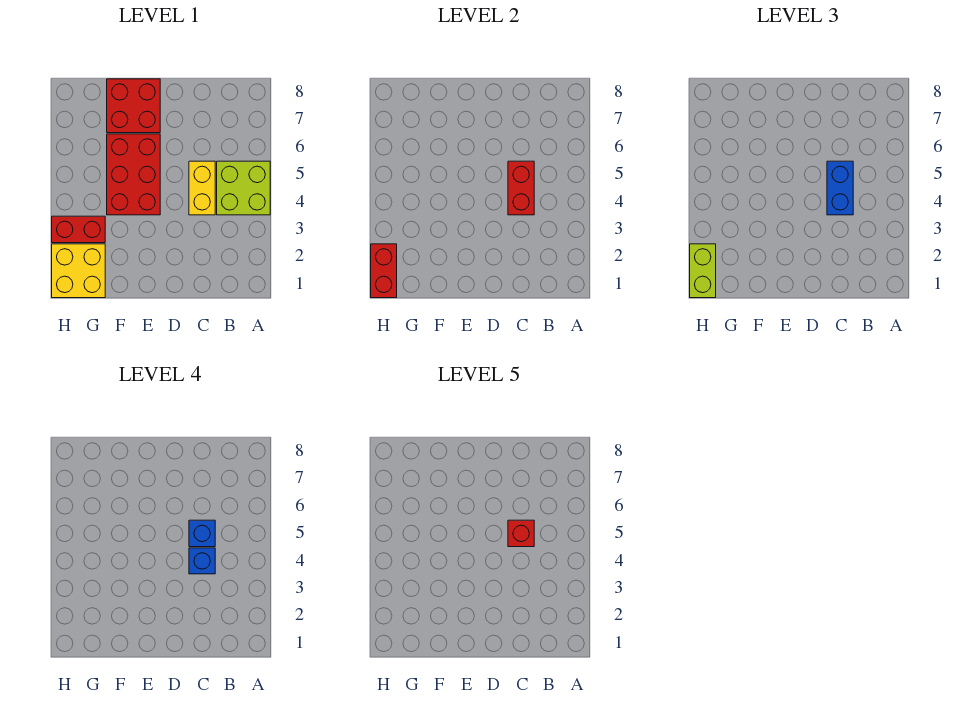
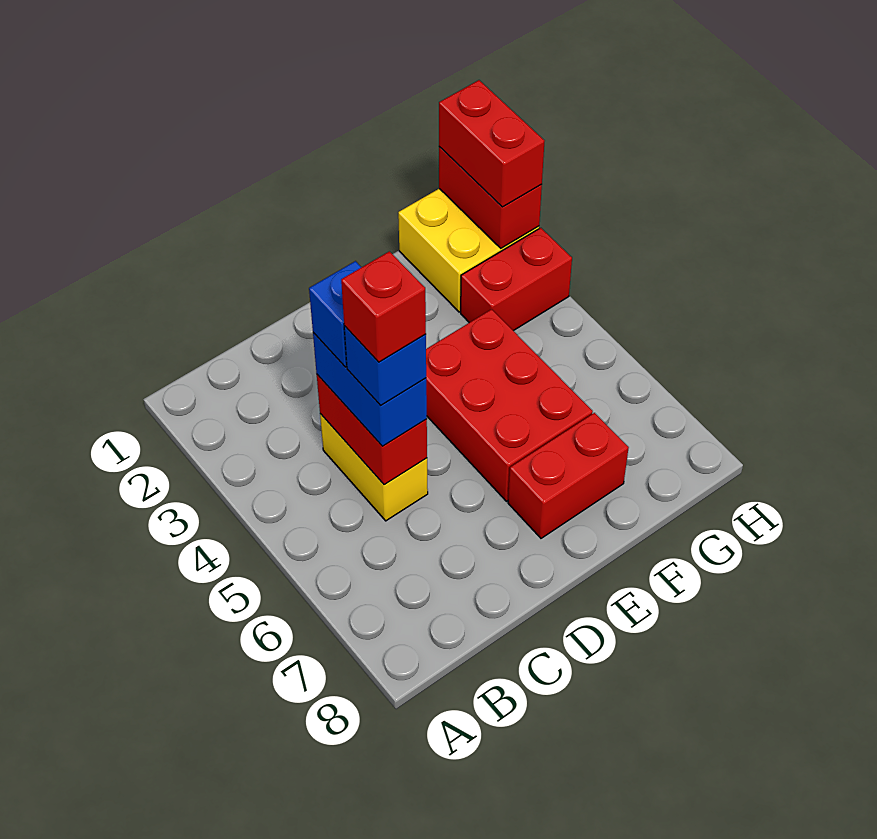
lime brick A4:B5 level 1 -> none
red brick E7:F8 level 1 -> red brick E7:F7 level 1
lime brick H1:H2 level 3 -> red brick H1:H2 level 3

